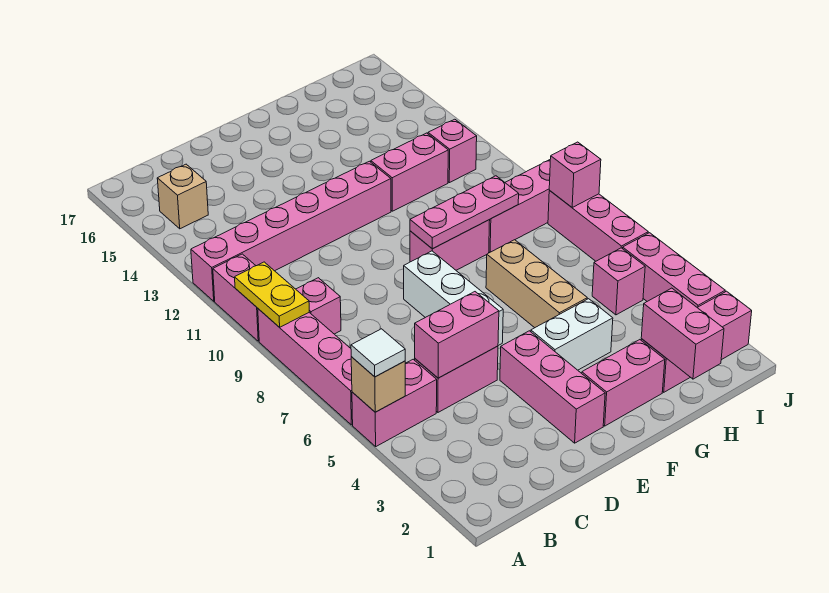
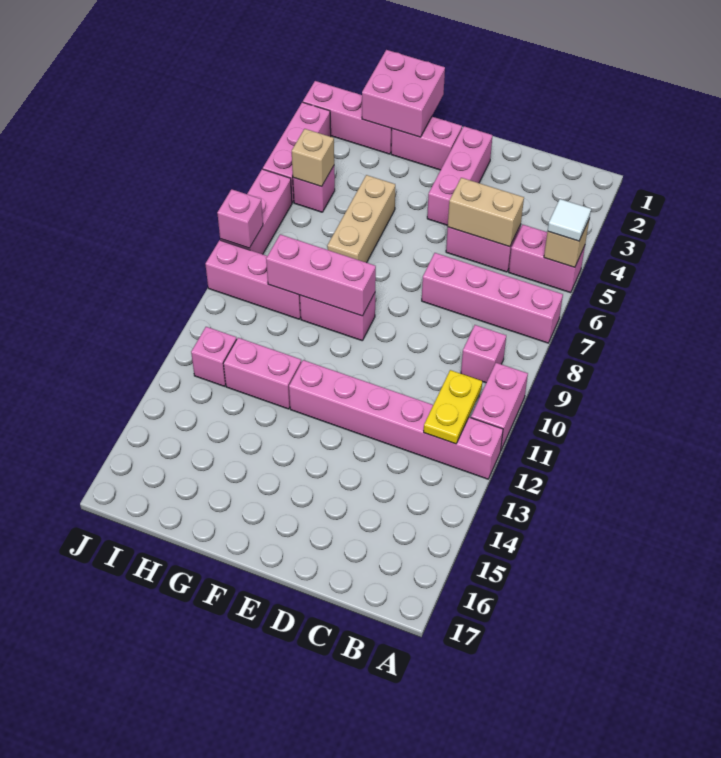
pink brick A6:A9 level 1 -> pink brick A7:D7 level 1
yellow plate A9:A10 level 2 -> yellow plate B11:B12 level 2
tan brick B15 level 1 -> tan brick I5 level 2
pink brick C5:D5 level 2 -> tan brick C5:D5 level 2
white brick E6:E8 level 1 -> none
white brick F4:G4 level 1 -> none
pink plate F9:H9 level 2 -> pink brick F9:H9 level 2
pink brick H1:H2 level 2 -> pink brick G1:H2 level 2

